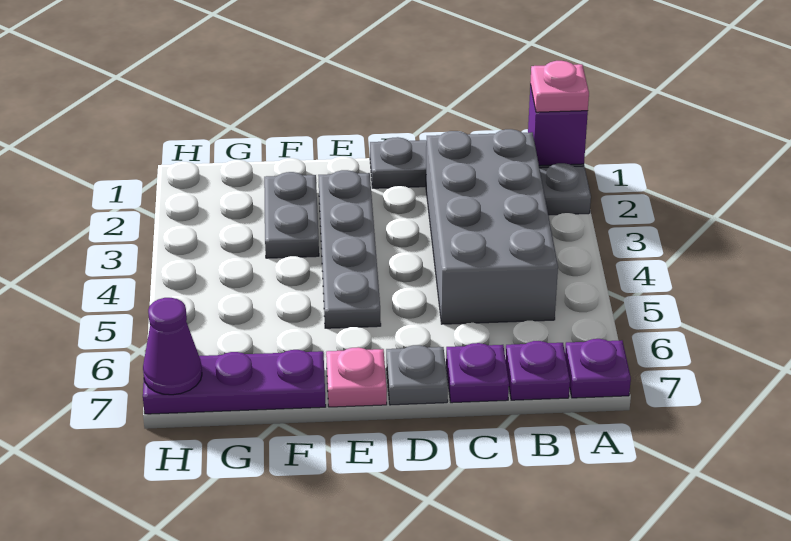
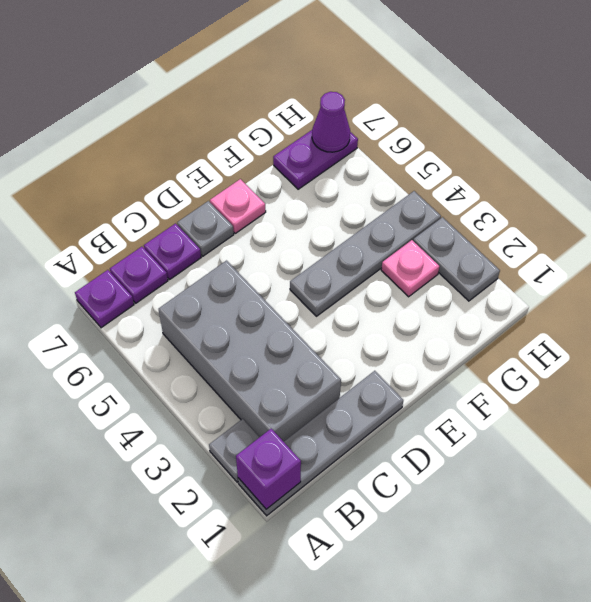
pink plate A1 level 3 -> pink plate G3 level 1
grey plate E2:E5 level 1 -> grey plate E4:H4 level 1
grey plate F2:F3 level 1 -> grey plate H2:H3 level 1
purple plate F7:H7 level 1 -> purple plate G7:H7 level 1

